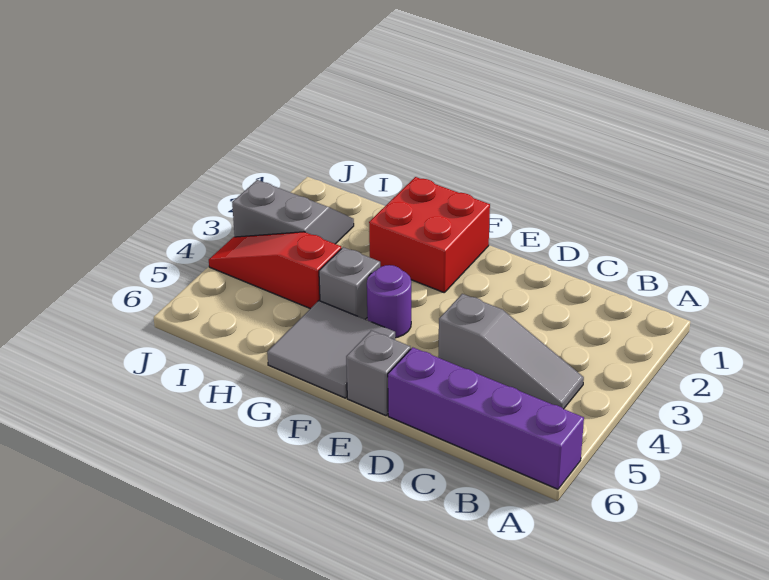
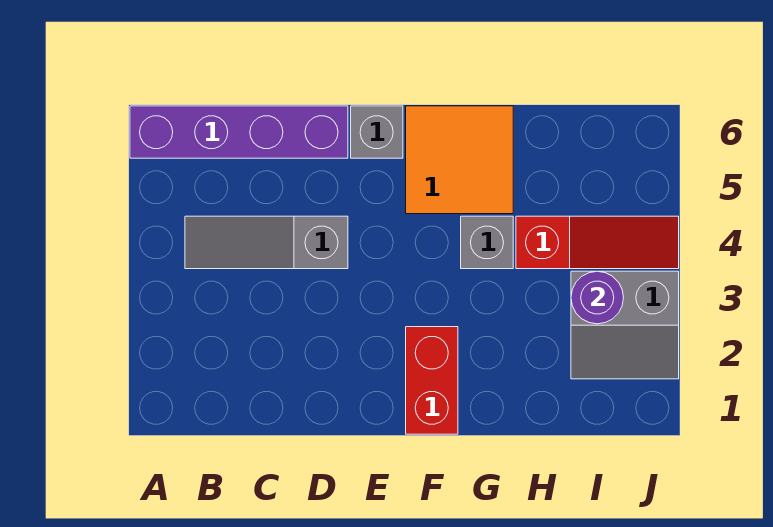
red brick F1:G2 level 1 -> red brick F1:F2 level 1
purple round brick F4 level 1 -> purple round brick I3 level 2
grey tile F5:G6 level 1 -> orange tile F5:G6 level 1

